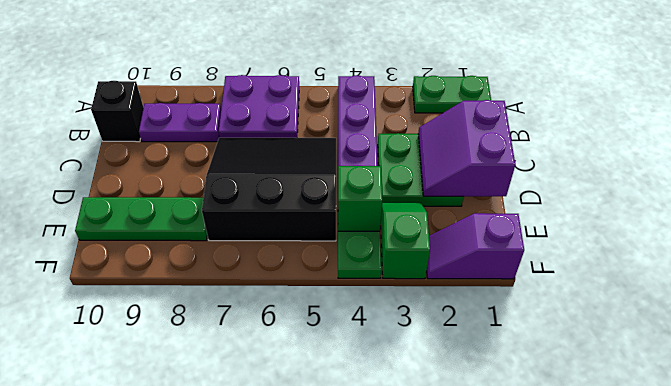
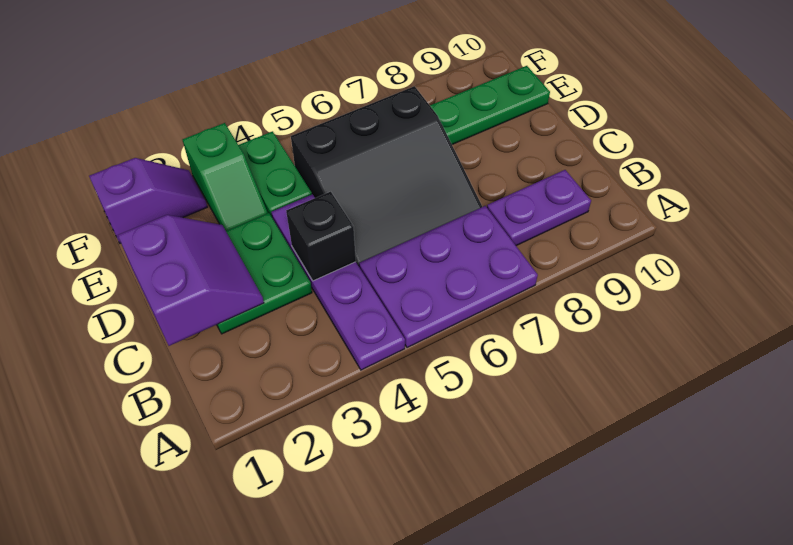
green plate A1:A2 level 1 -> none
purple plate A6:B7 level 1 -> purple plate A5:B7 level 1
black brick B10 level 1 -> black brick C4 level 2
green brick E4 level 2 -> none

